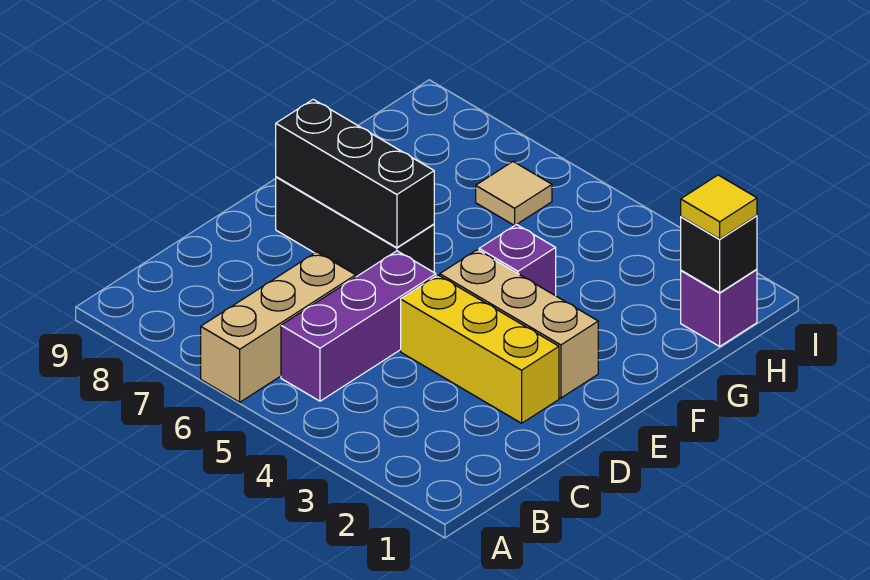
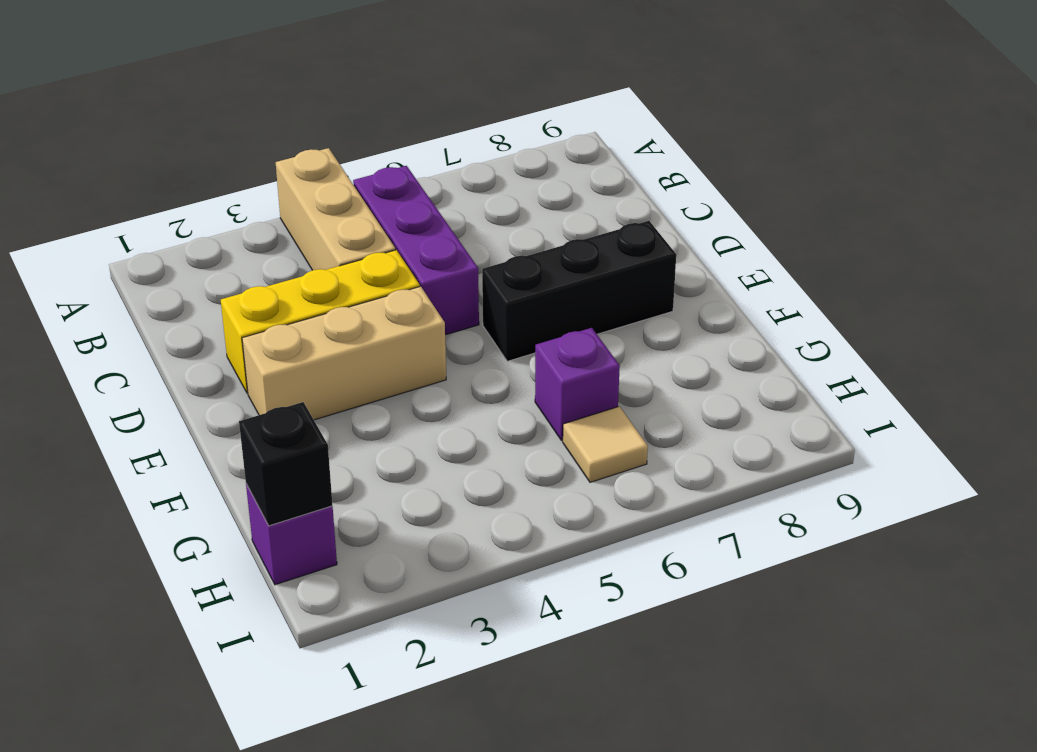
tan brick A6:C6 level 1 -> tan brick A4:C4 level 1
black brick E6:E8 level 2 -> none
purple brick F4 level 1 -> purple brick G6 level 1
yellow tile H1 level 3 -> none

